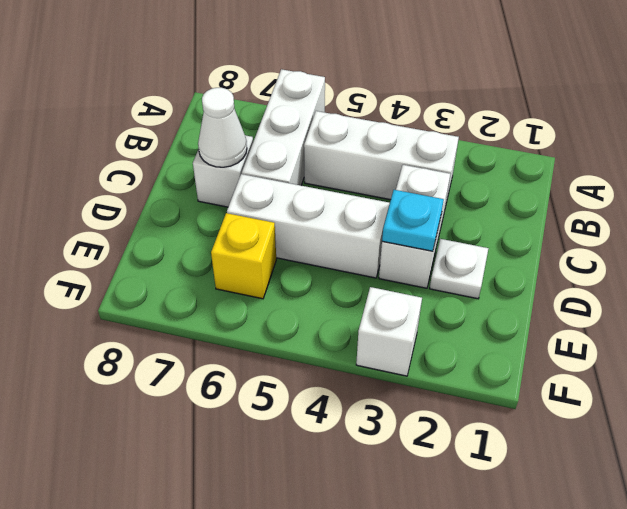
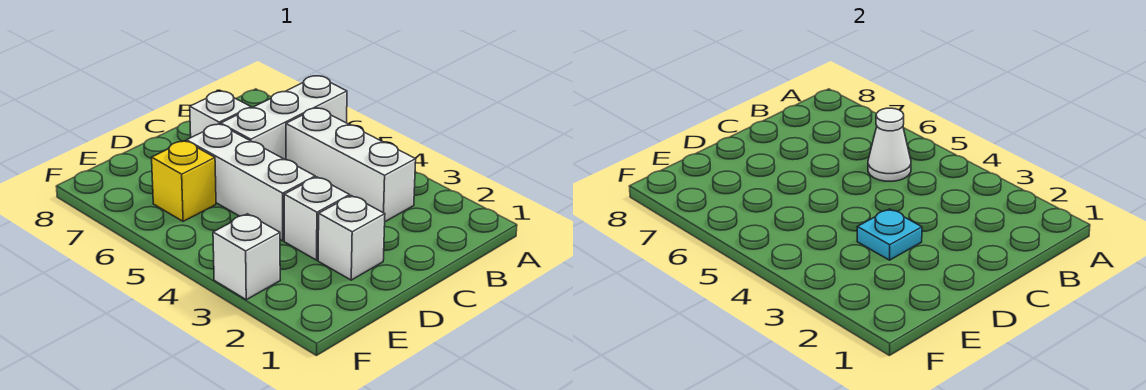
white brick C3:D3 level 1 -> white brick D3 level 1
white cone C7 level 2 -> white cone B5 level 2
white plate D2 level 1 -> white brick D2 level 1

